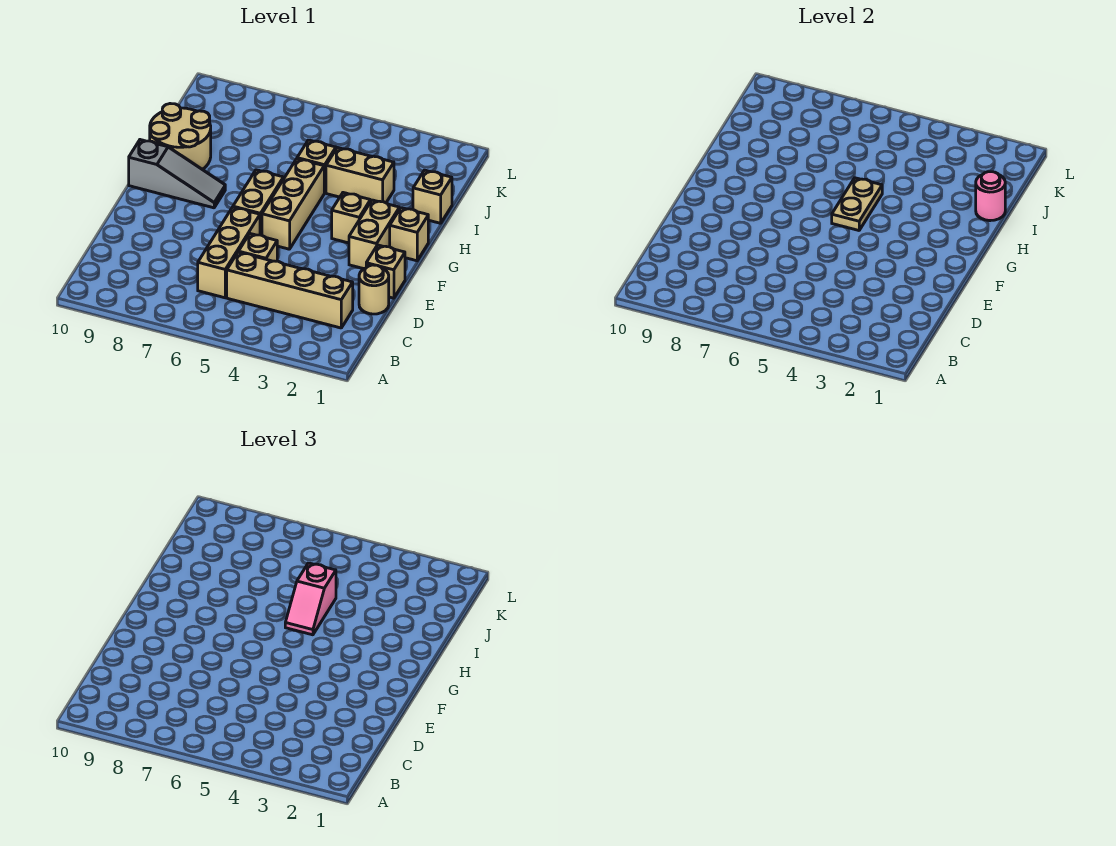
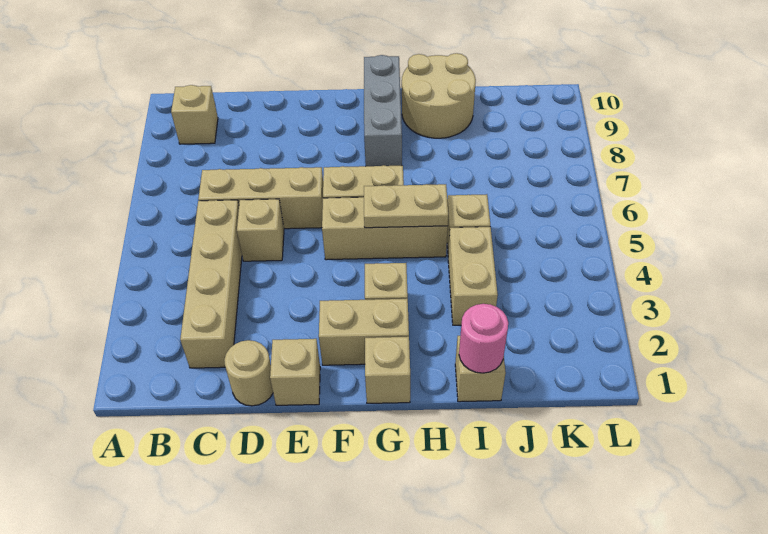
none -> tan brick B9 level 1
grey slope G8:G10 level 1 top 10 -> grey brick G8:G10 level 1
pink slope H5:I5 level 3 top I -> none

